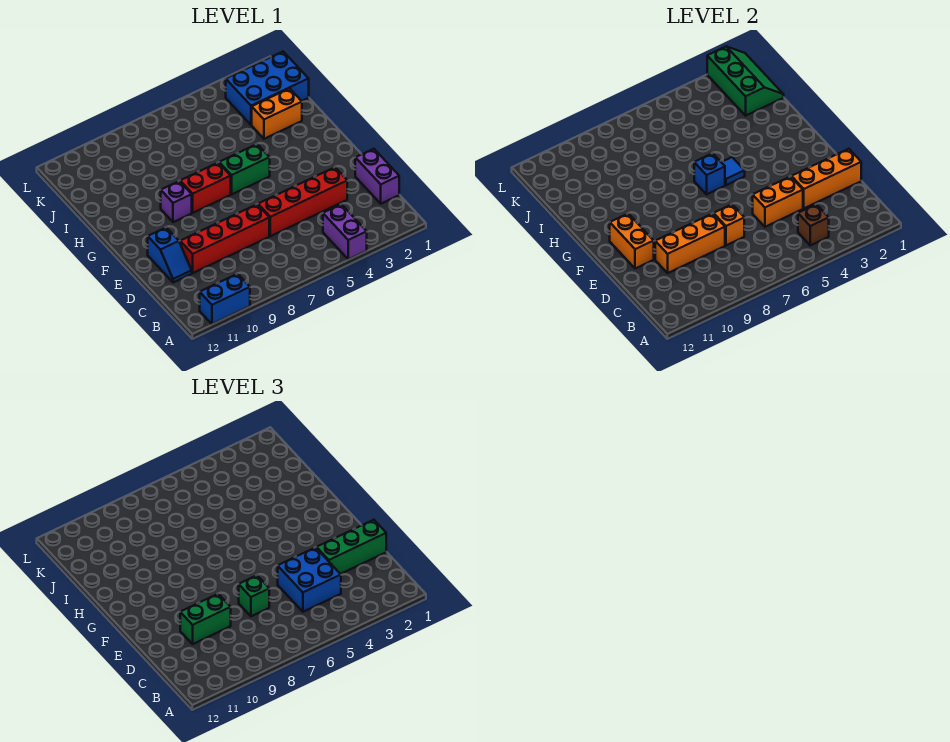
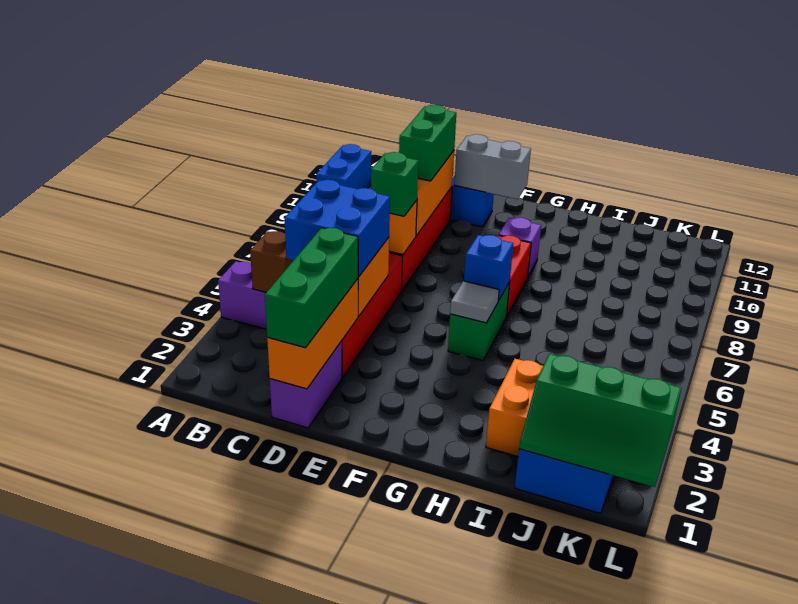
purple brick C1:D1 level 1 -> purple brick D1:D2 level 1
orange brick E11:F11 level 2 -> grey brick E11:F11 level 2
blue tile G5 level 2 -> grey tile G5 level 2

